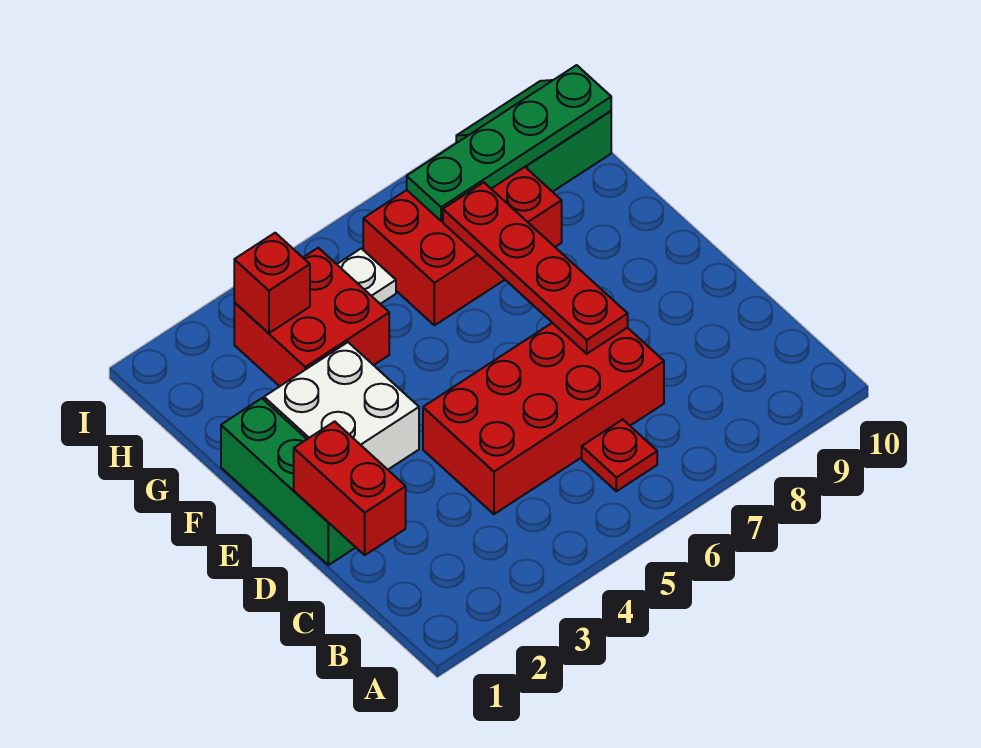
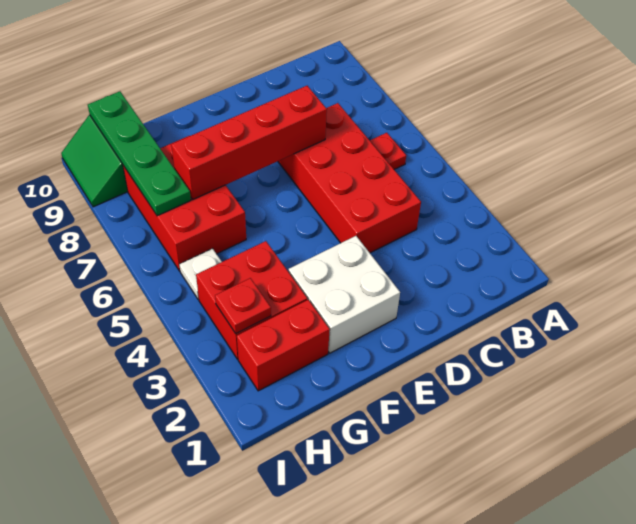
red brick C1:D1 level 2 -> red brick G2:H2 level 1
green brick D1:F1 level 1 -> none
red plate D7:G7 level 2 -> red brick D7:G7 level 2
red brick H3 level 2 -> red plate H3 level 2

